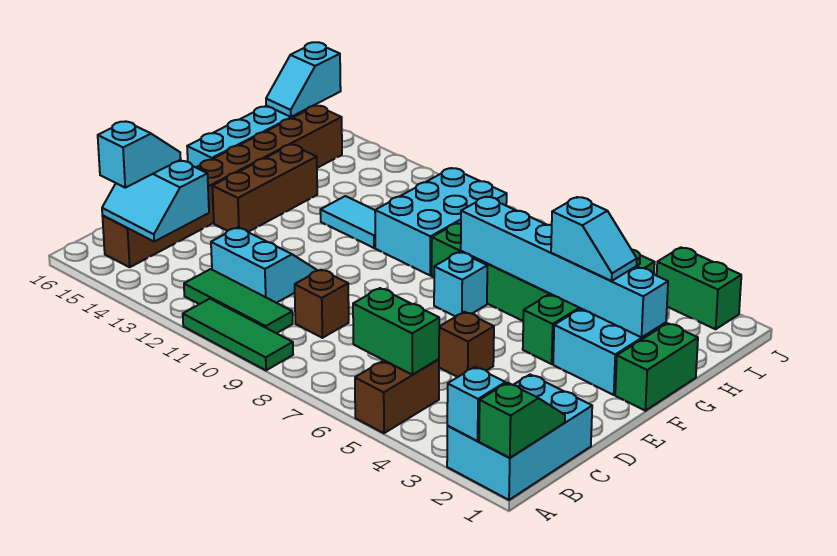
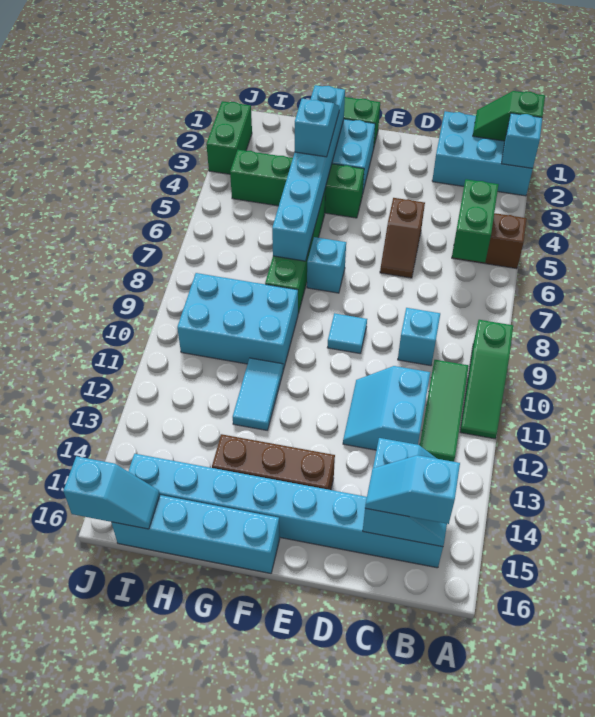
green tile A9:A11 level 1 -> green slope A9:A11 level 1 top 9
brown brick B15:I15 level 1 -> cyan brick B15:I15 level 1
brown brick C9 level 1 -> cyan brick C9 level 1
none -> cyan tile E9 level 1

